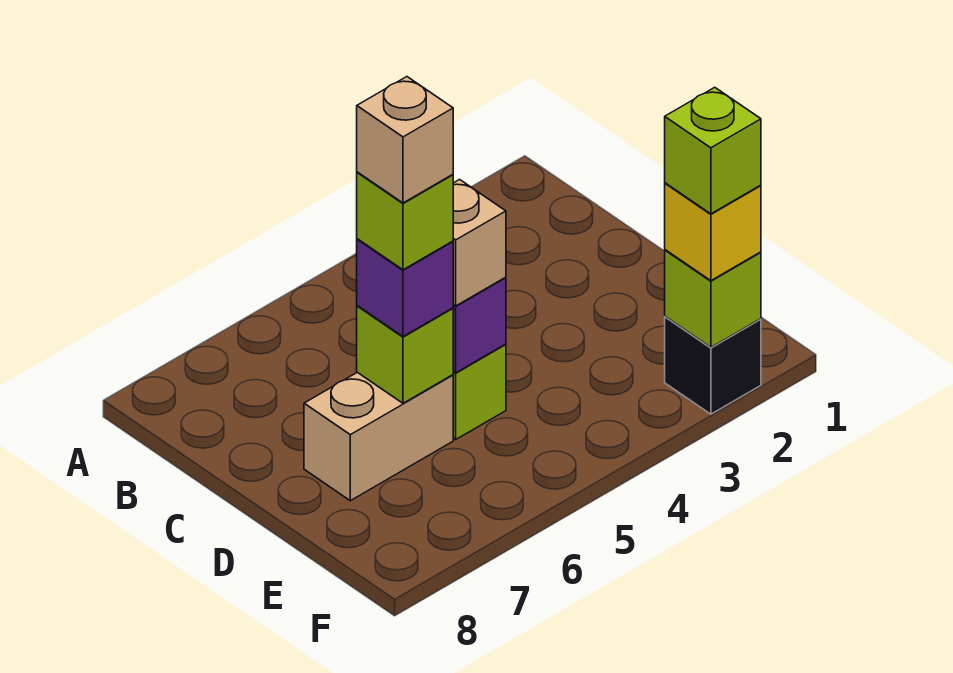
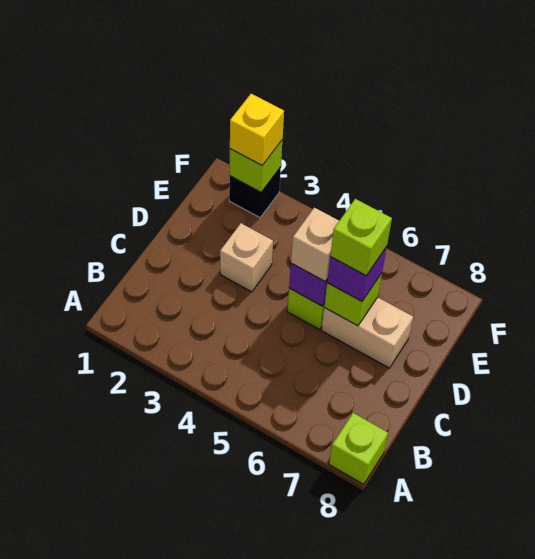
tan brick D6 level 5 -> tan brick D3 level 1
lime brick F2 level 4 -> lime brick A8 level 1

